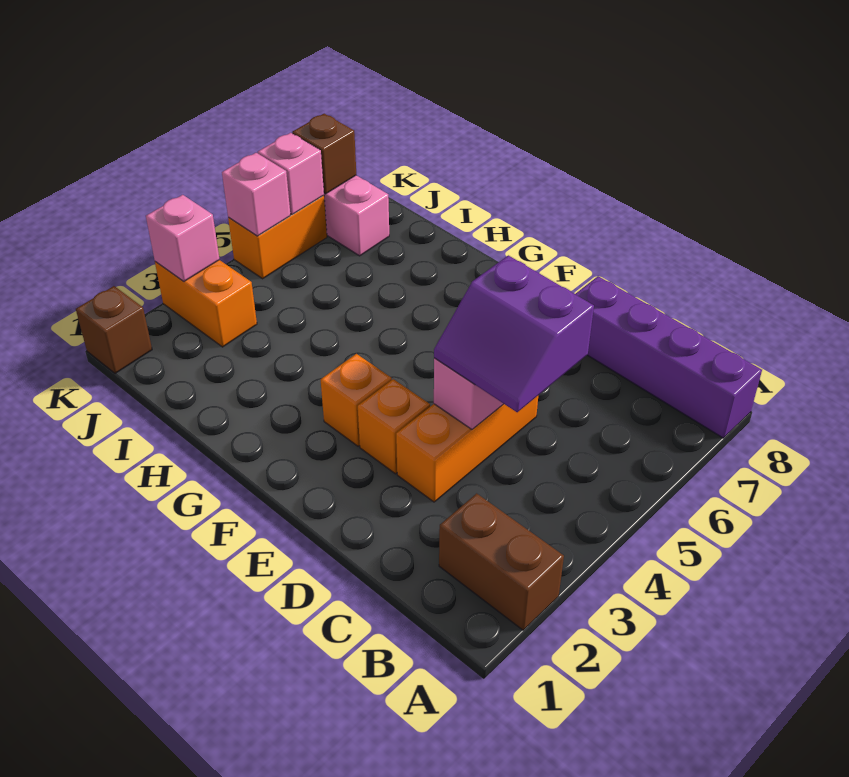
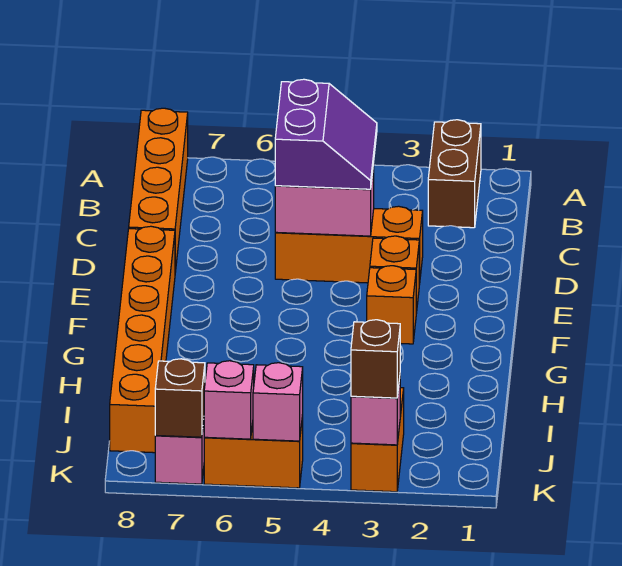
purple brick A8:D8 level 1 -> orange brick A8:D8 level 1
none -> orange brick E8:J8 level 1
brown brick K1 level 1 -> brown brick K3 level 3

